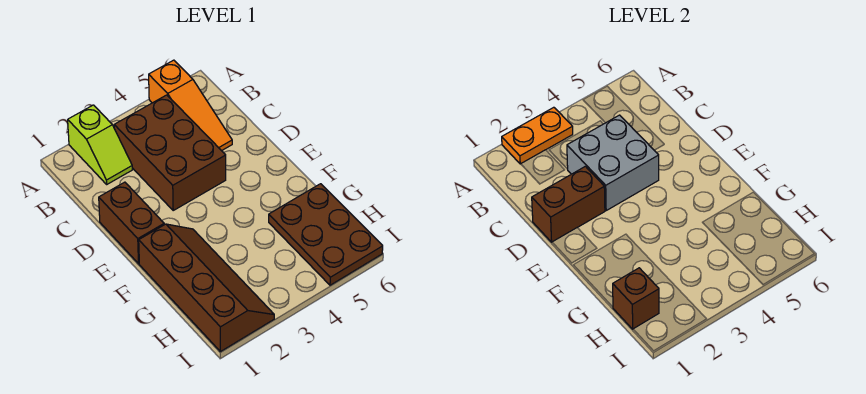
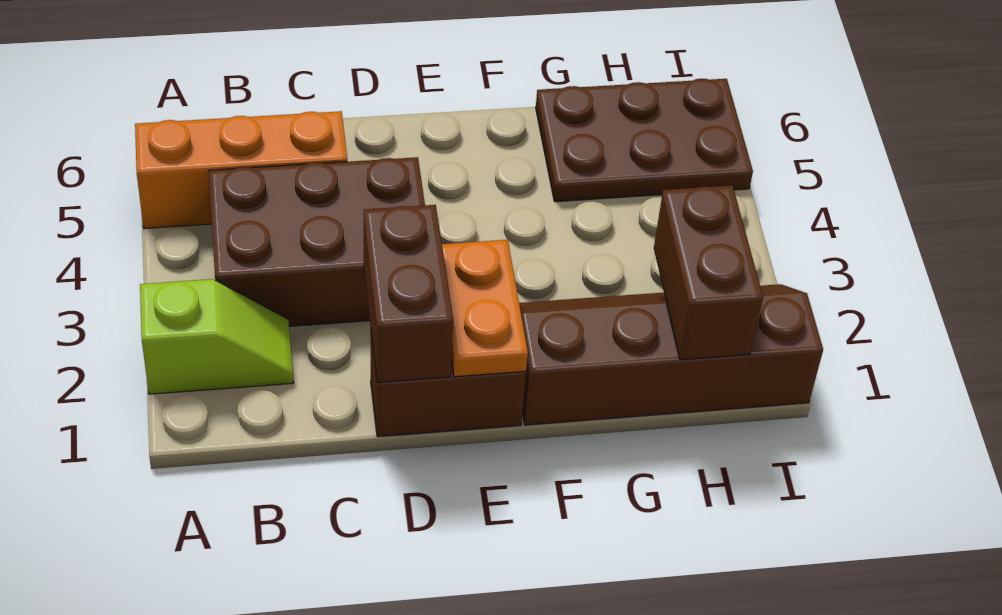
orange plate A2:A3 level 2 -> orange plate E1:E2 level 2
orange slope A5:C5 level 1 top A -> orange brick A5:C5 level 1
grey brick C3:D4 level 2 -> none
brown brick H1 level 2 -> brown brick H1:H2 level 2

